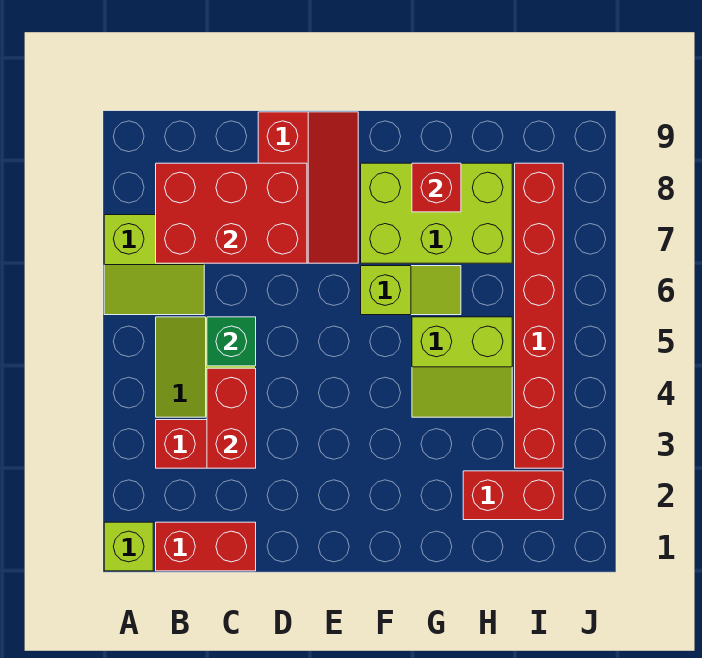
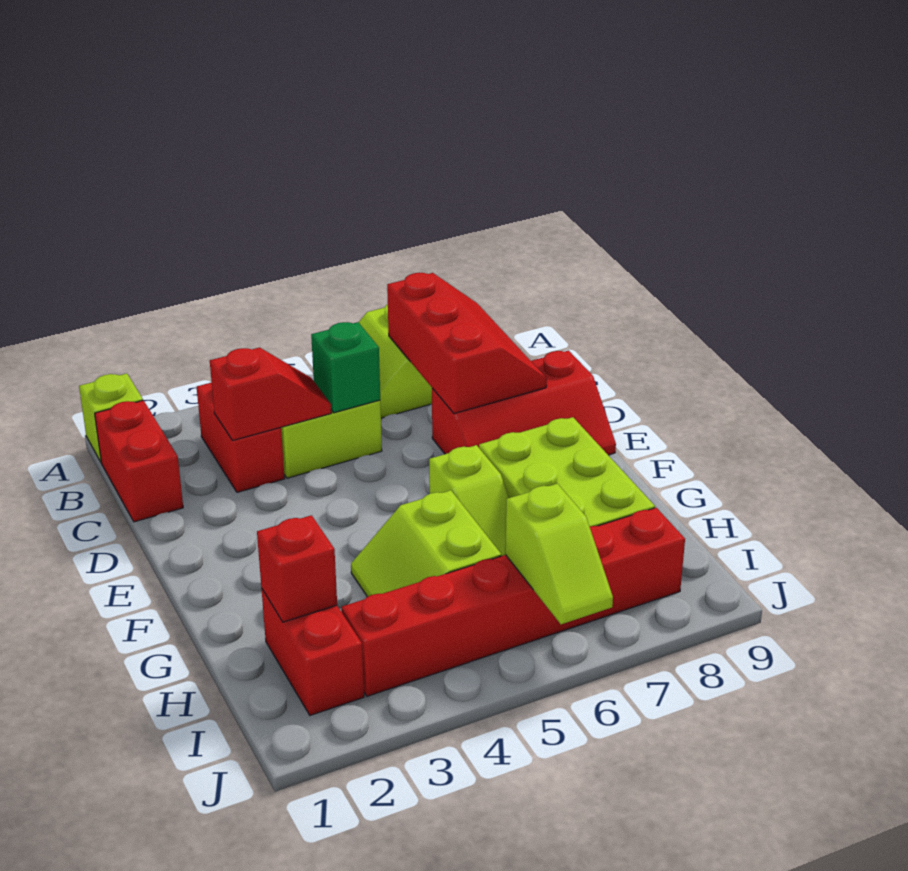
red brick B7:D8 level 2 -> red slope B7:D8 level 2 top 7
red brick C3:C4 level 2 -> red slope C3:C4 level 2 top 3
red brick G8 level 2 -> red brick H2 level 2
none -> lime slope I6:J6 level 2 top I

